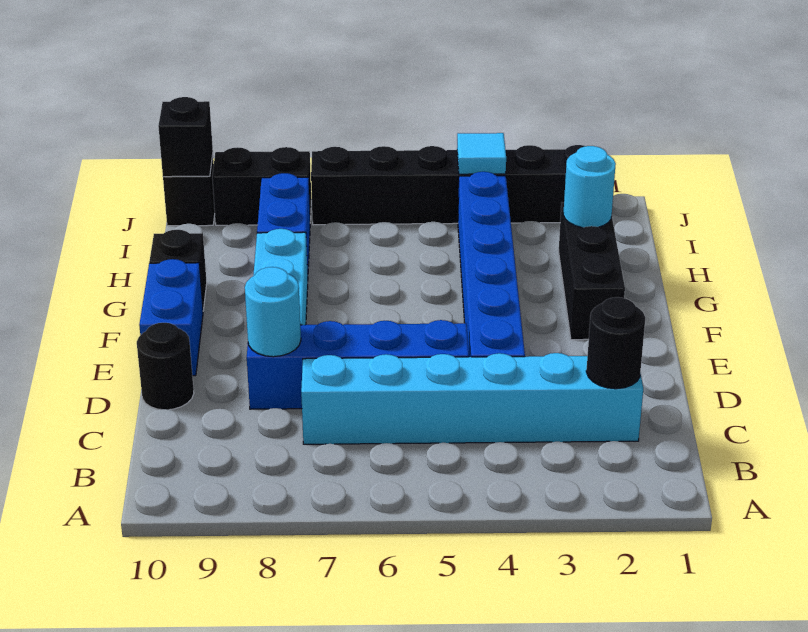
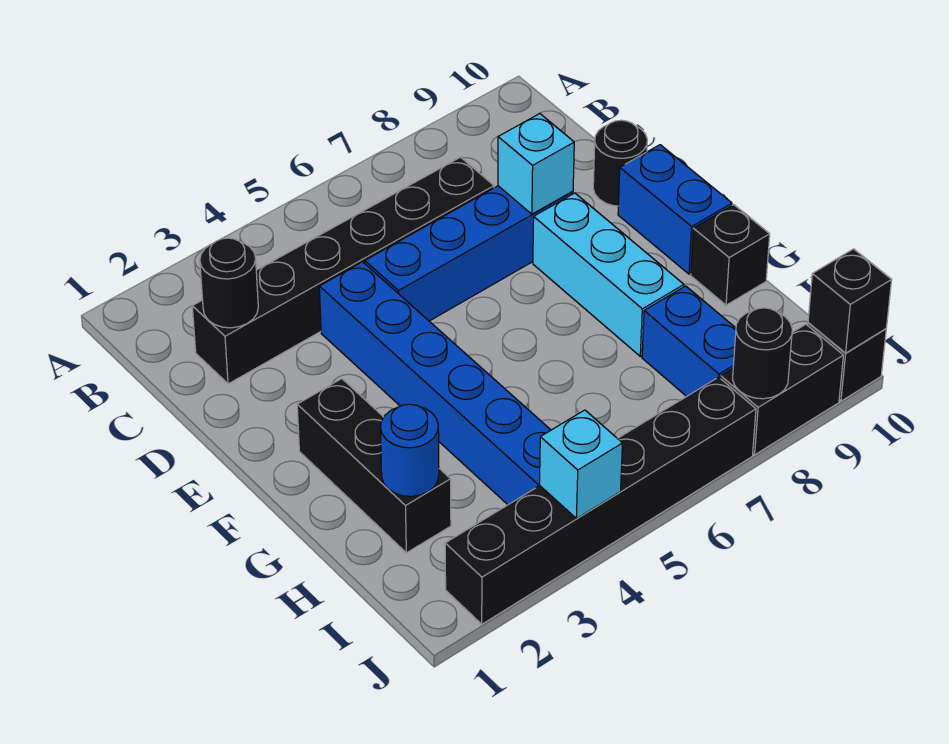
cyan brick C2:C7 level 1 -> black brick C2:C7 level 1
cyan round brick D8 level 2 -> cyan brick D8 level 2
cyan round brick H2 level 2 -> blue round brick H2 level 2
cyan tile J4 level 2 -> cyan brick J4 level 2
none -> black round brick J8 level 2

